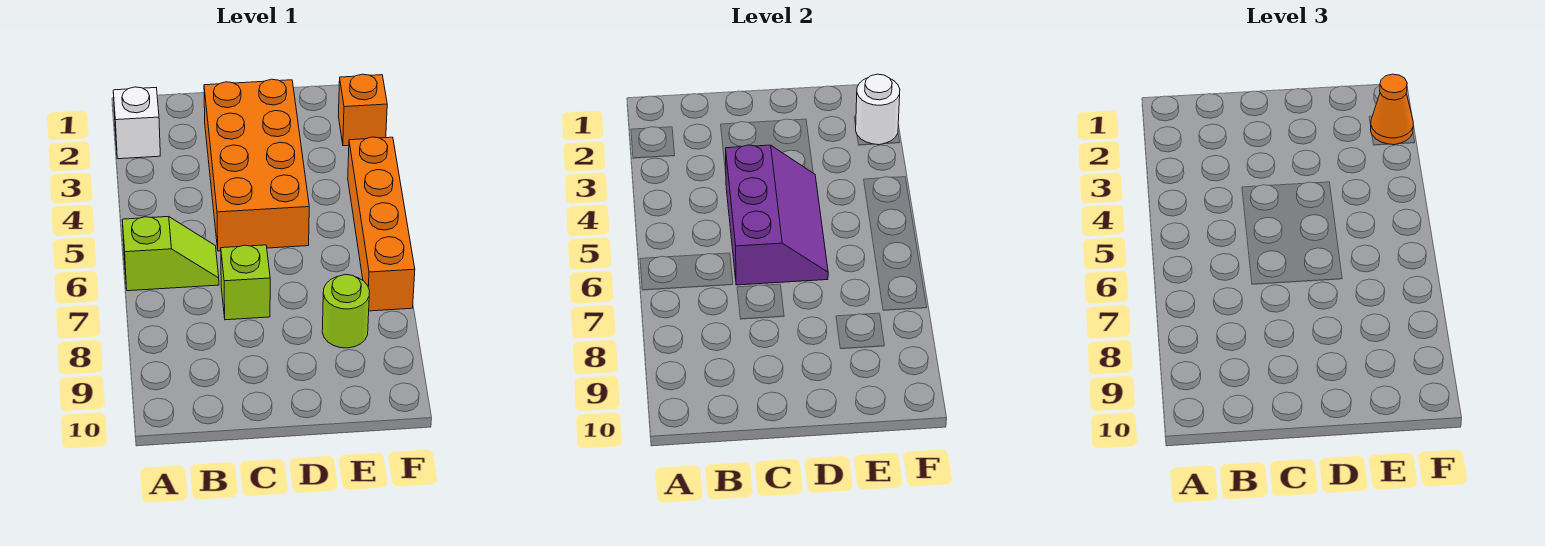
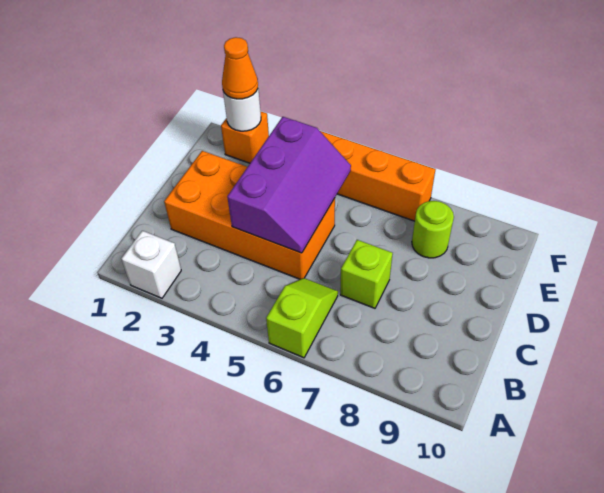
purple slope C4:D6 level 2 top C -> purple slope C4:E5 level 2 top 4

